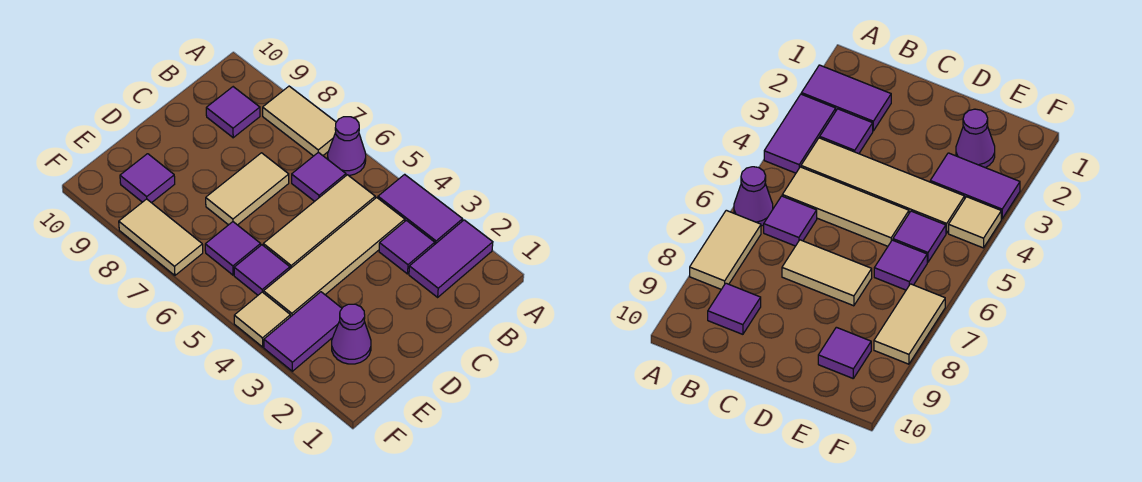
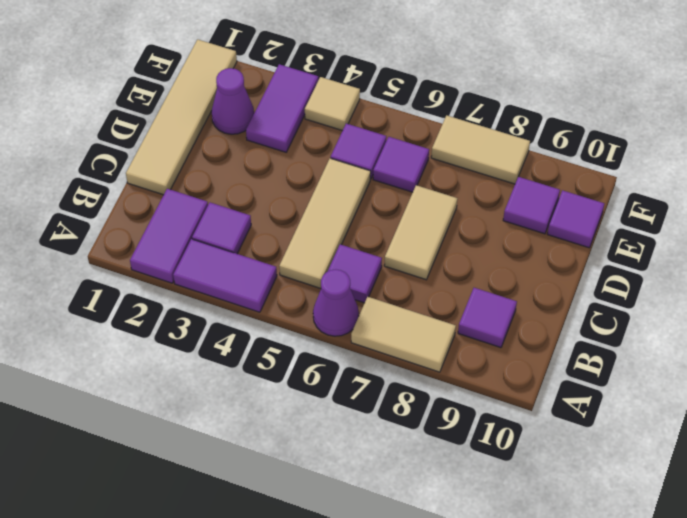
tan tile B4:E4 level 1 -> tan tile C1:F1 level 1
none -> purple tile E10 level 1

